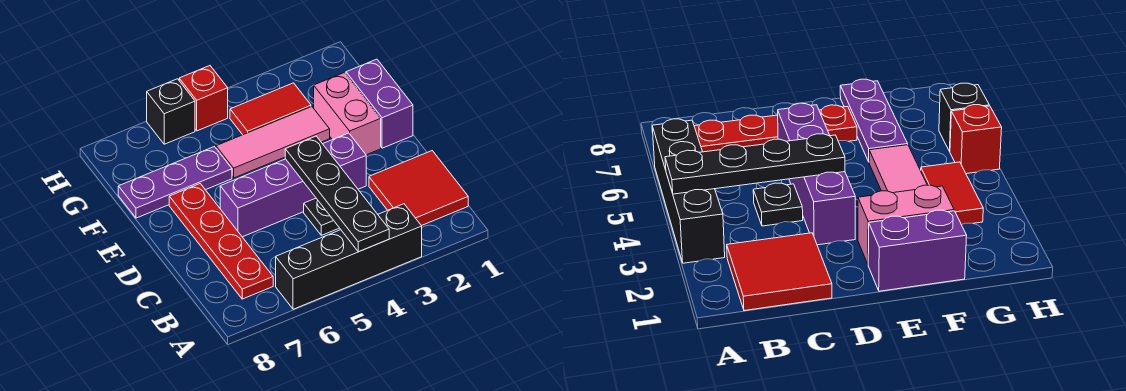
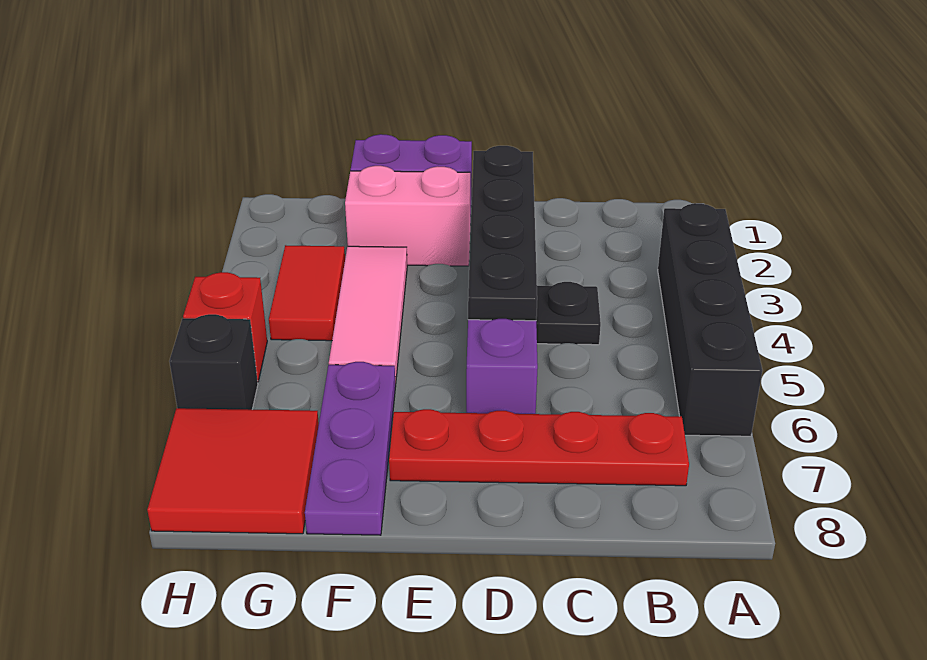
black plate A4:D4 level 2 -> black plate D2:D5 level 2
red tile B1:C2 level 1 -> red tile G7:H8 level 1

